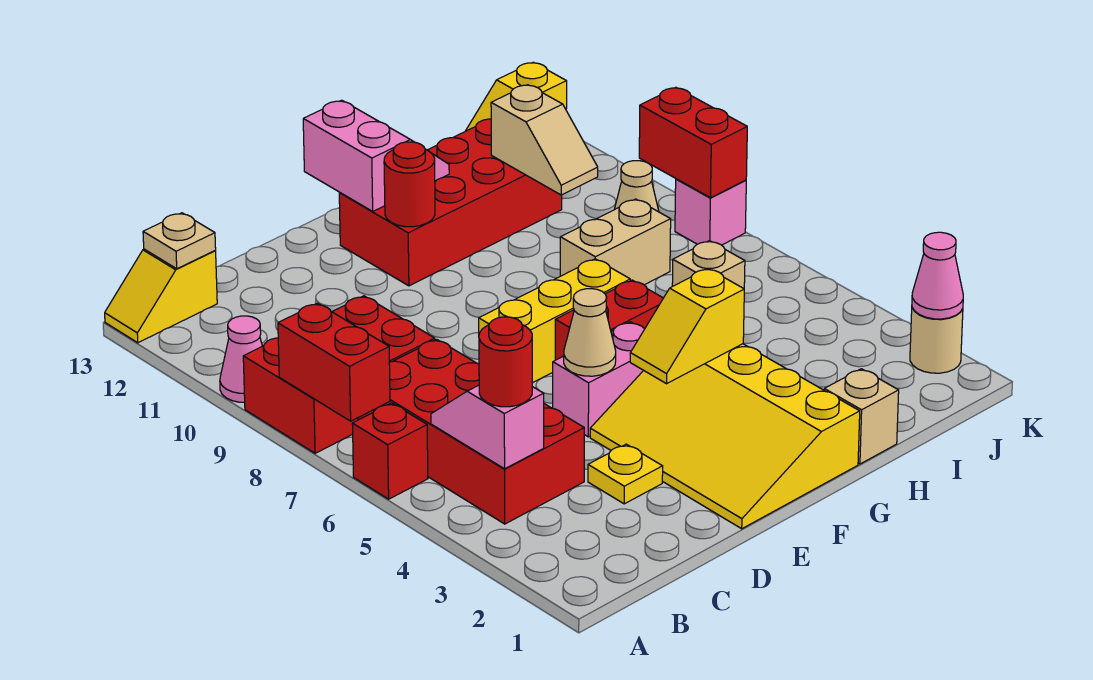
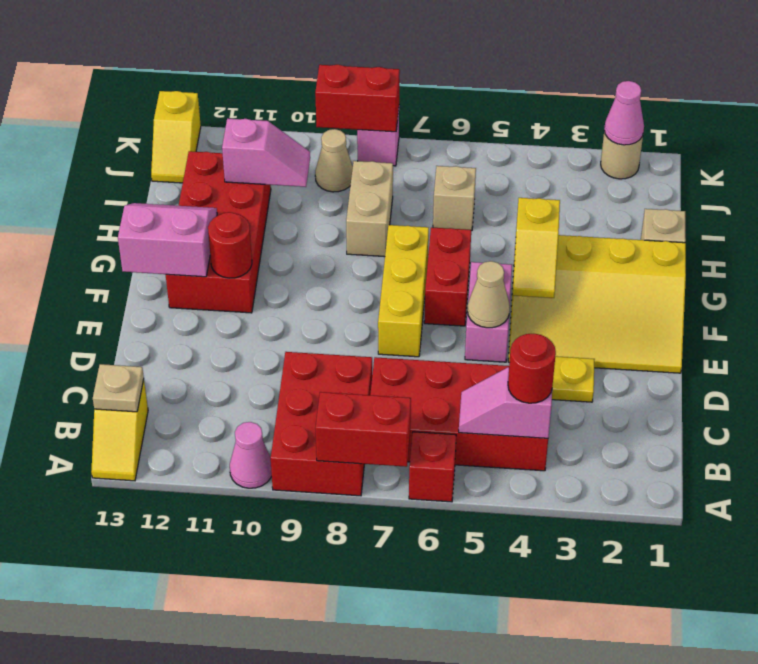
tan slope I10:I11 level 2 top 11 -> pink slope I10:I11 level 2 top 11

